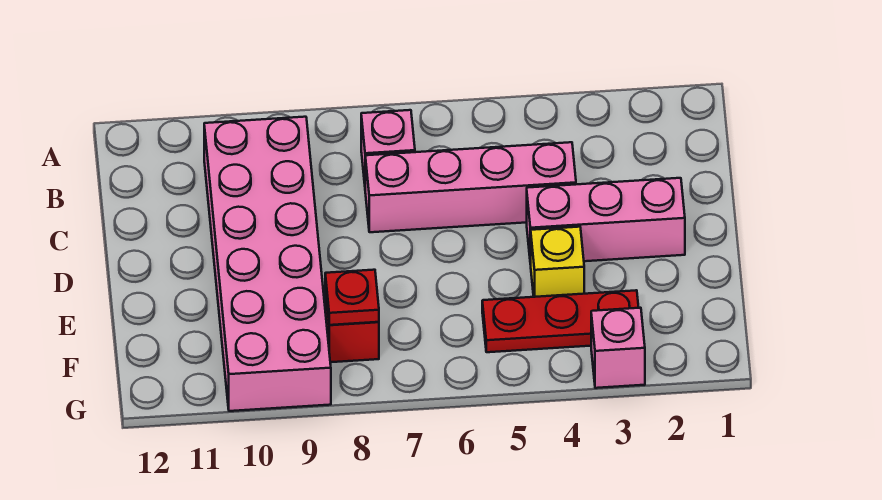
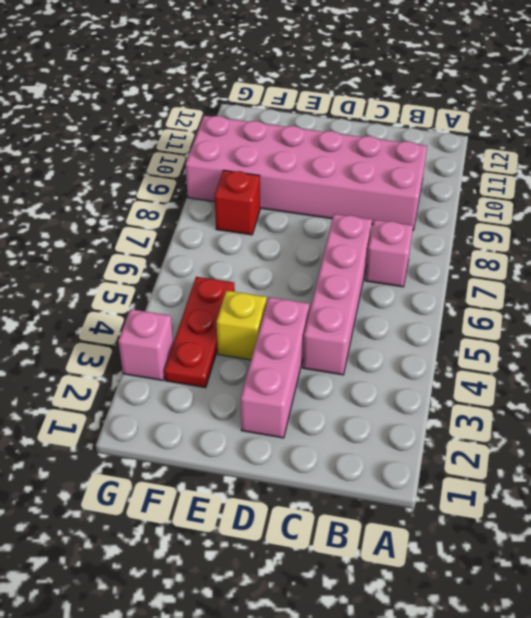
red plate F8 level 2 -> none

